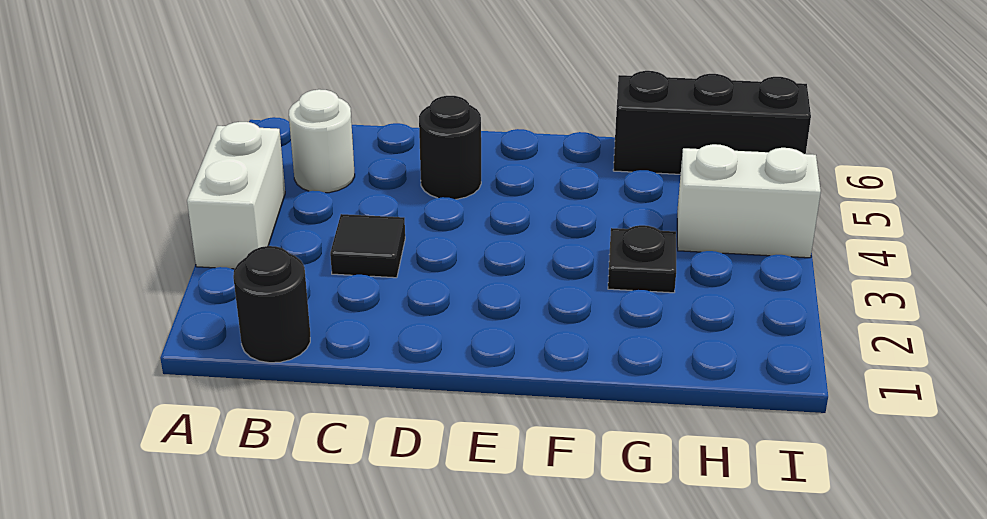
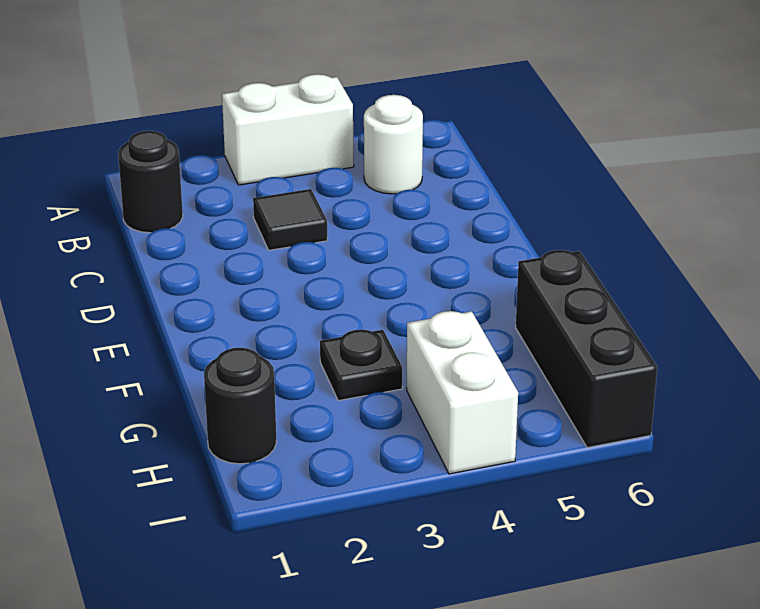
black round brick D5 level 1 -> black round brick H1 level 1

